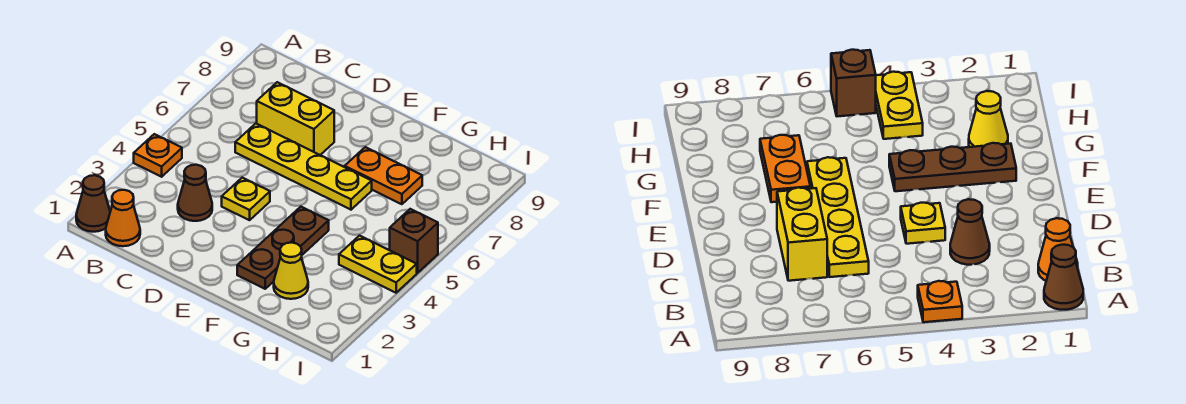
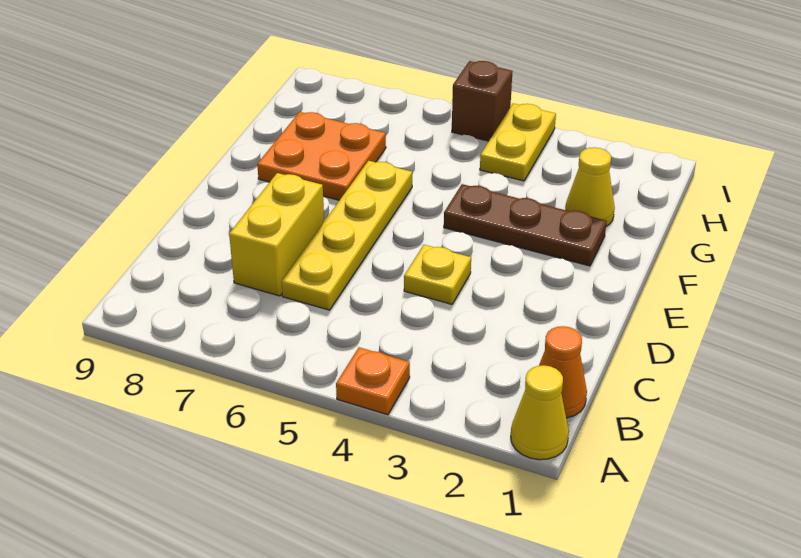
brown cone A1 level 1 -> yellow cone A1 level 1
brown cone C3 level 1 -> none
orange plate F7:G7 level 1 -> orange plate F7:G8 level 1

